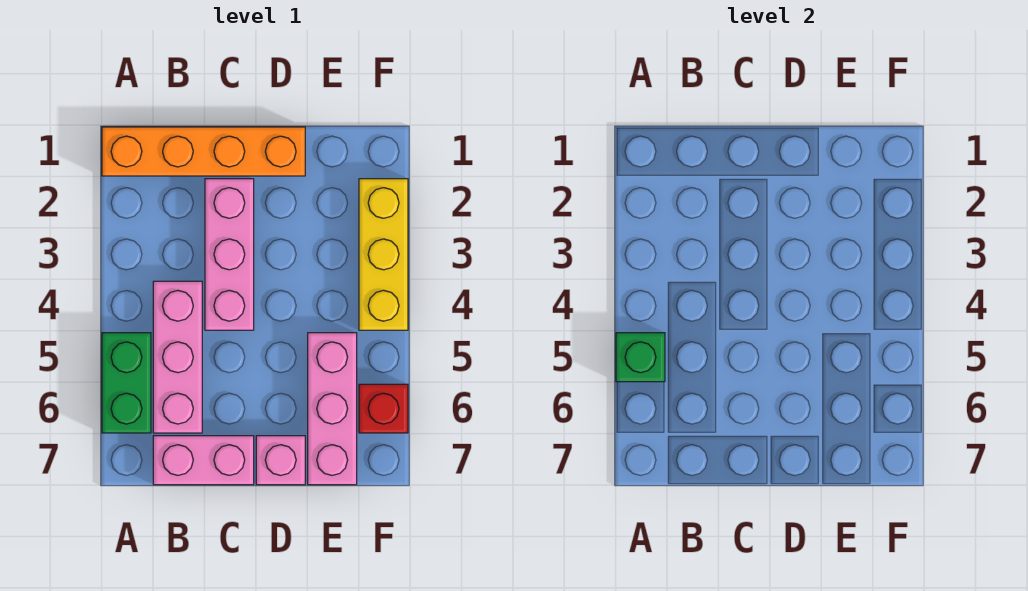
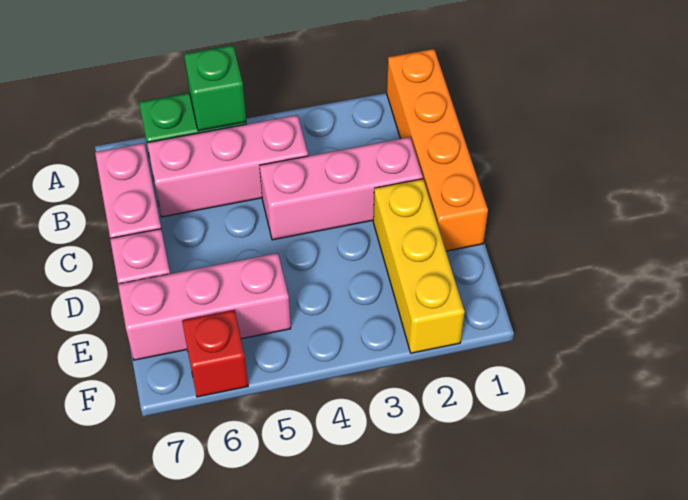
yellow brick F2:F4 level 1 -> yellow brick D2:F2 level 1

